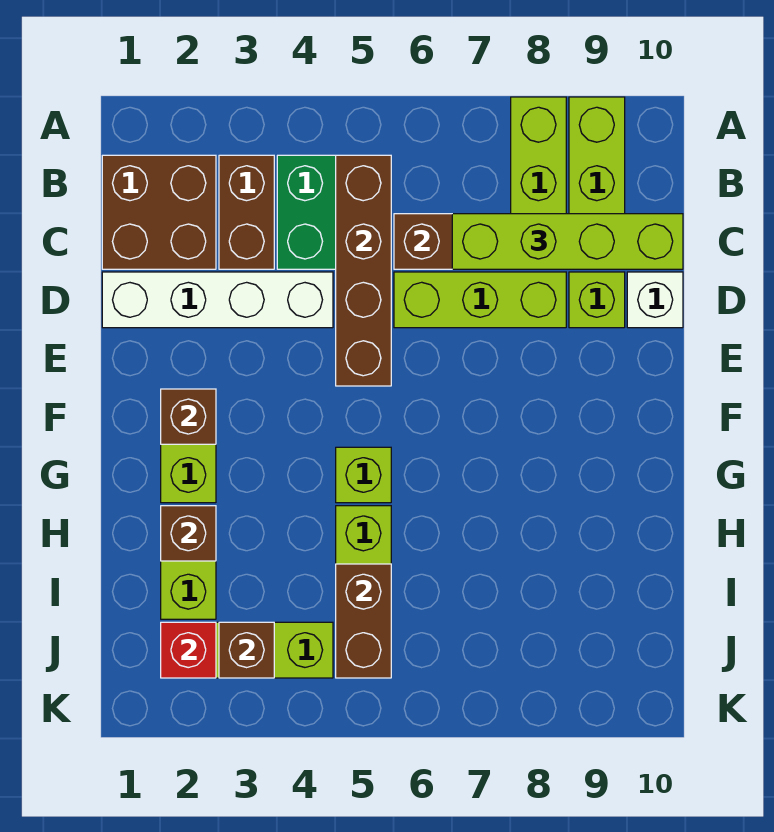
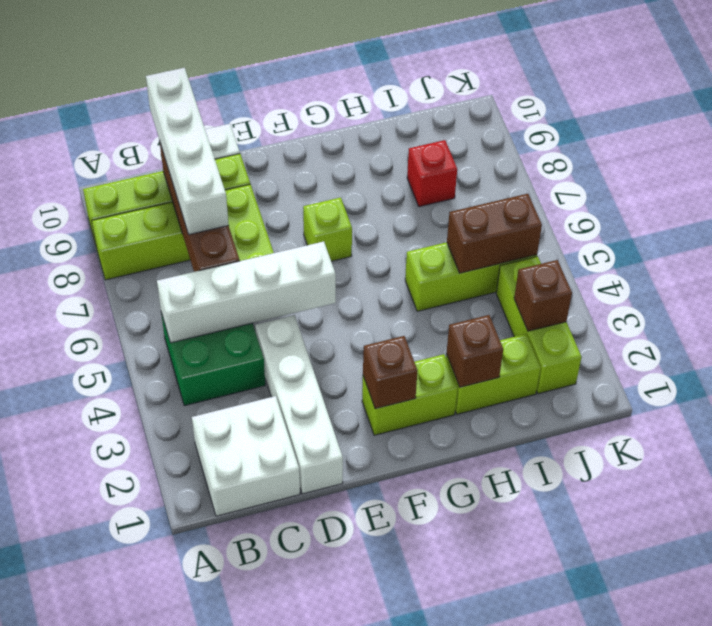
brown brick B1:C2 level 1 -> white brick B1:C2 level 1
brown brick B3:C3 level 1 -> none
brown brick B5:E5 level 2 -> white brick B5:E5 level 2
lime brick C7:C10 level 3 -> white brick C7:C10 level 3
lime brick G5 level 1 -> lime brick F7 level 1
red brick J2 level 2 -> red brick I8 level 1

